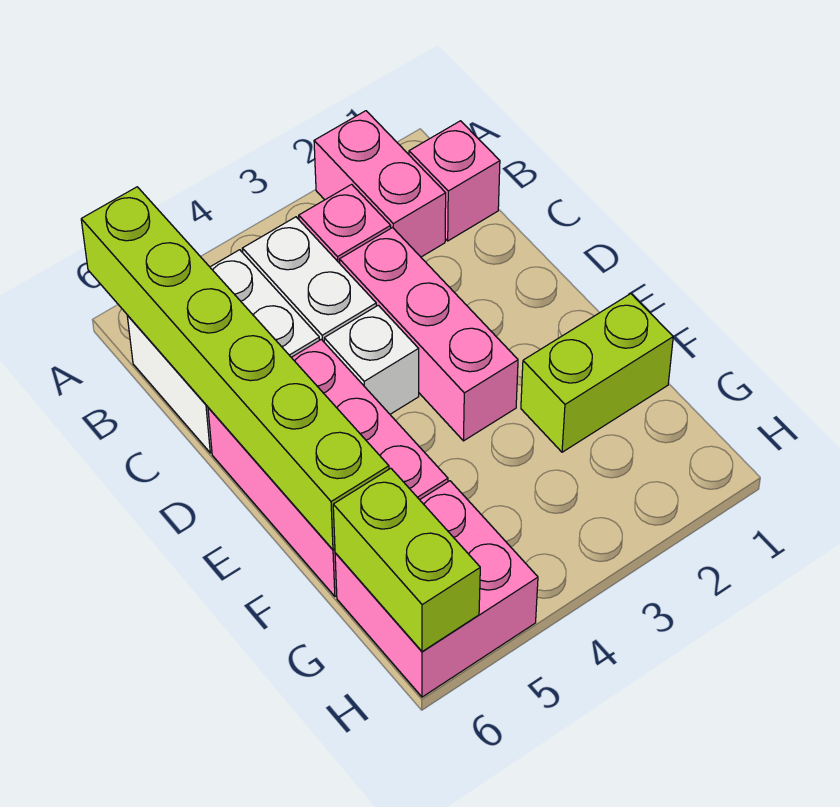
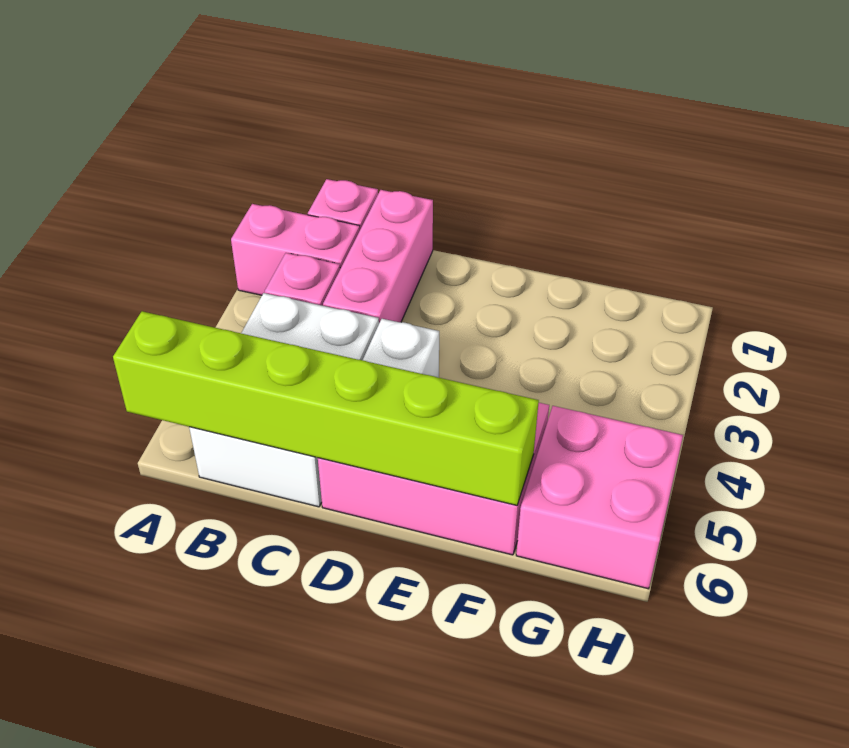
pink brick C3:E3 level 1 -> pink brick C1:C3 level 1
lime brick F1:F2 level 1 -> none
lime brick G6:H6 level 2 -> none

